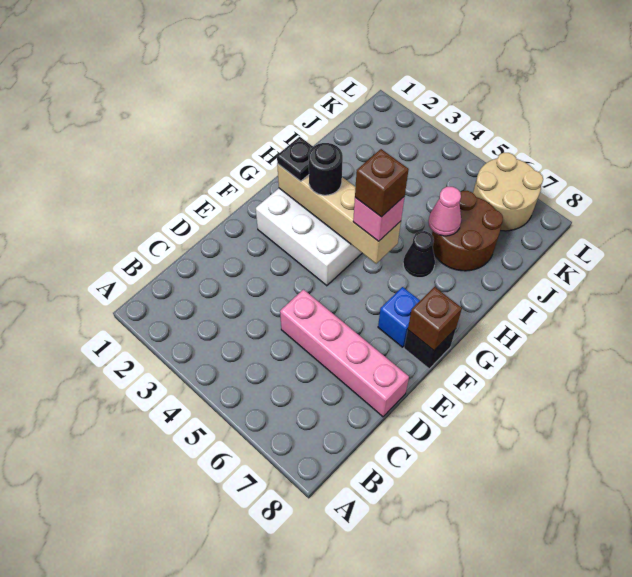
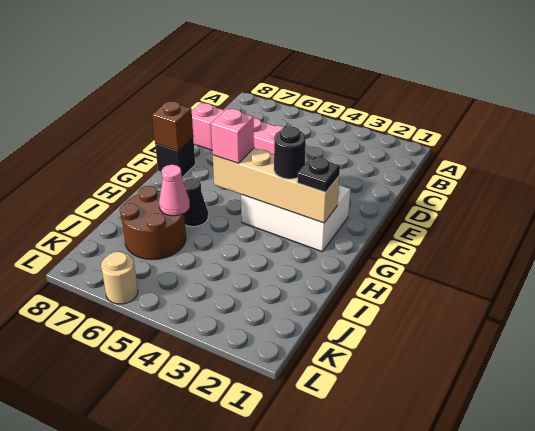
blue brick F7 level 1 -> none
brown brick G5 level 4 -> none
tan round brick K6:L7 level 1 -> tan round brick L6 level 1

